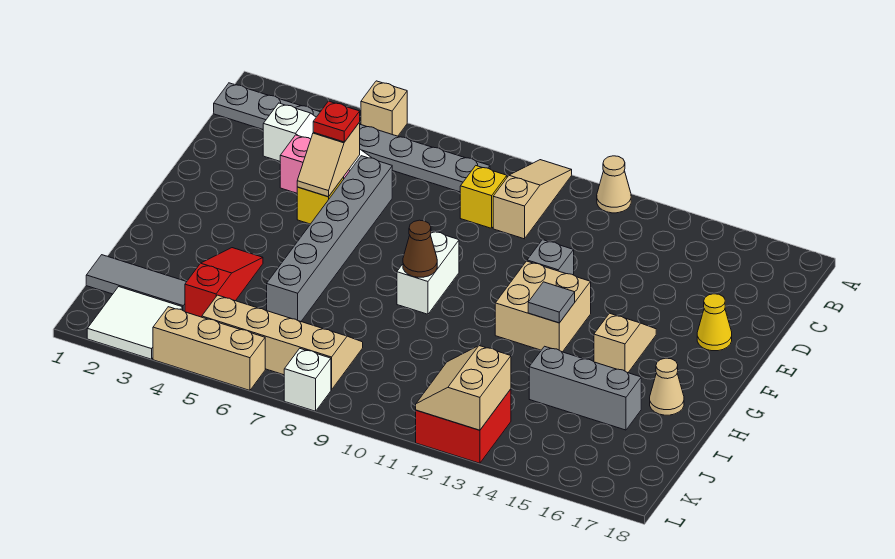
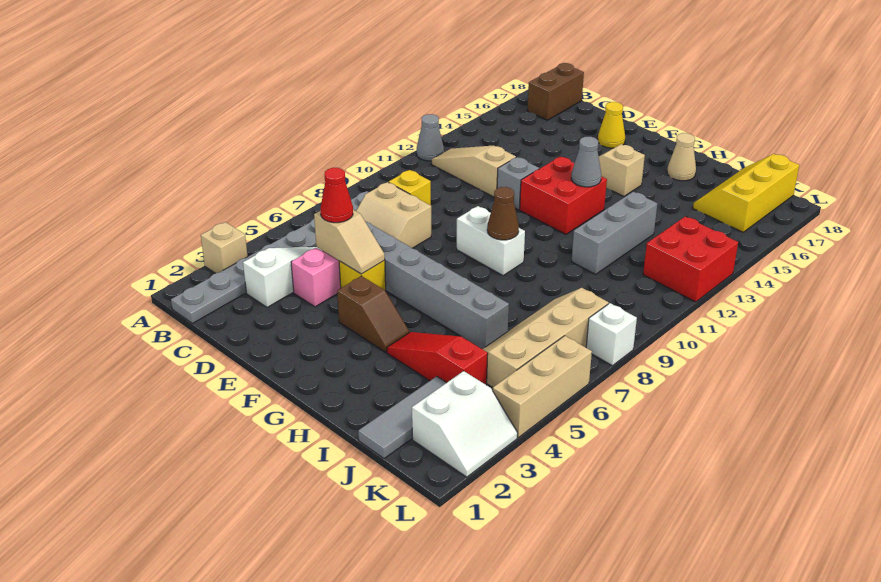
tan brick A5 level 1 -> tan brick A3 level 1
tan slope A10:C10 level 1 top C -> tan slope B12:D12 level 1 top D
tan cone A12 level 1 -> grey cone A12 level 1
none -> brown brick B17:B18 level 1
red plate D5 level 3 -> red cone D5 level 3
none -> brown slope F4:G4 level 1 top F
tan brick F12:G13 level 1 -> red brick F12:G13 level 1
grey tile G13 level 2 -> grey cone G13 level 2
grey brick I14:I16 level 1 -> grey brick I11:I13 level 1
none -> yellow slope J16:K18 level 1 top K
white tile K2:L3 level 1 -> white slope K2:L3 level 1 top K
tan slope K12:L13 level 2 top 13 -> tan slope C7:D8 level 1 top 8

